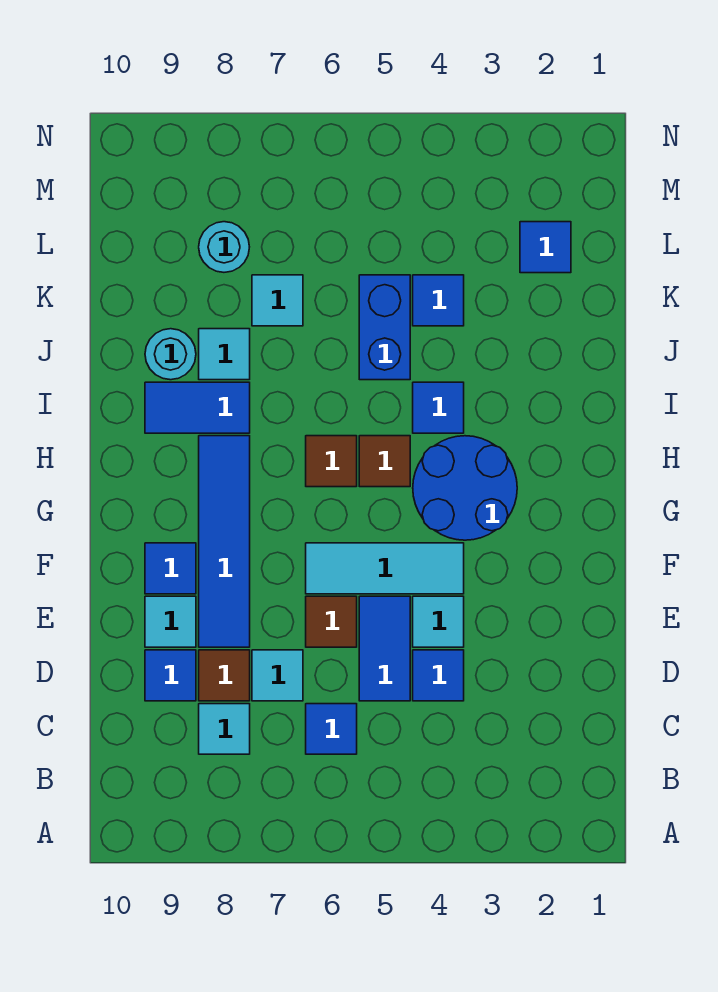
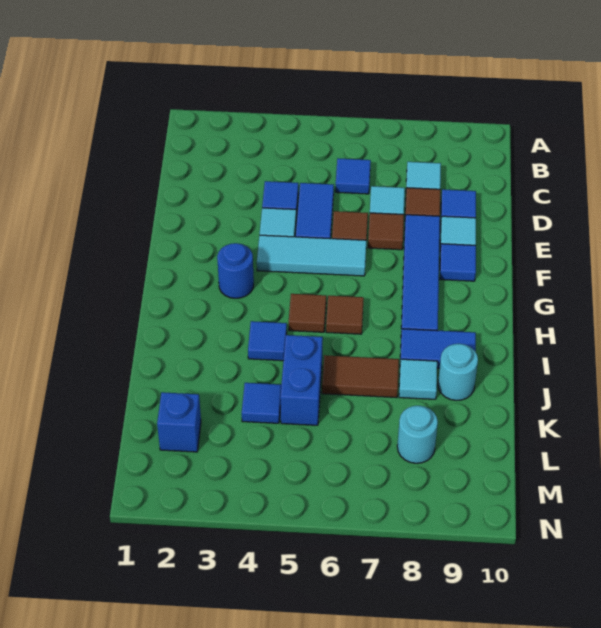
none -> brown tile E7 level 1
blue round brick G3:H4 level 1 -> blue round brick G3 level 1
none -> brown tile J6:J7 level 1
cyan tile K7 level 1 -> none
blue tile L2 level 1 -> blue brick L2 level 1

